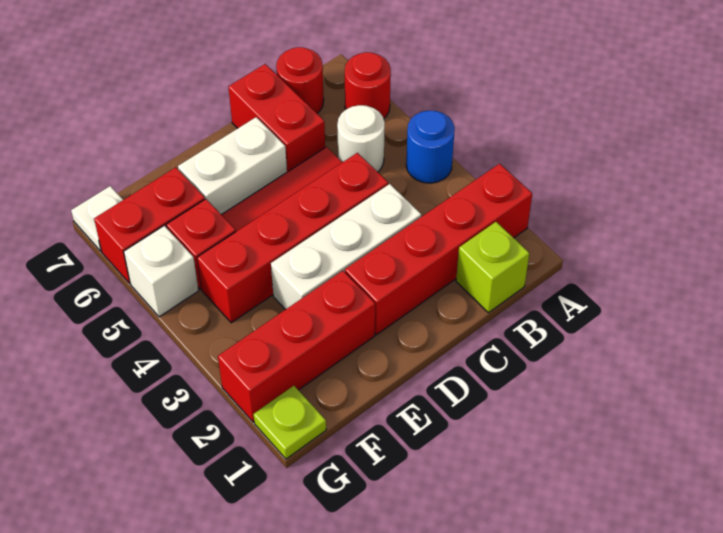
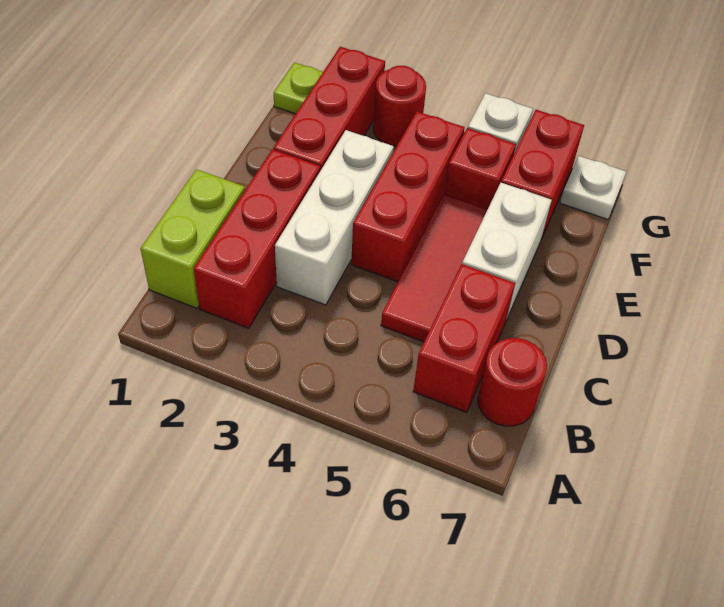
red brick A2:D2 level 1 -> red brick B2:D2 level 1
blue round brick A4 level 1 -> none
red round brick A6 level 1 -> red round brick G3 level 1
lime brick B1 level 1 -> lime brick B1:C1 level 1
white round brick B5 level 1 -> none
red brick C4:F4 level 1 -> red brick D4:F4 level 1
red brick C6:C7 level 1 -> red brick B6:C6 level 1

